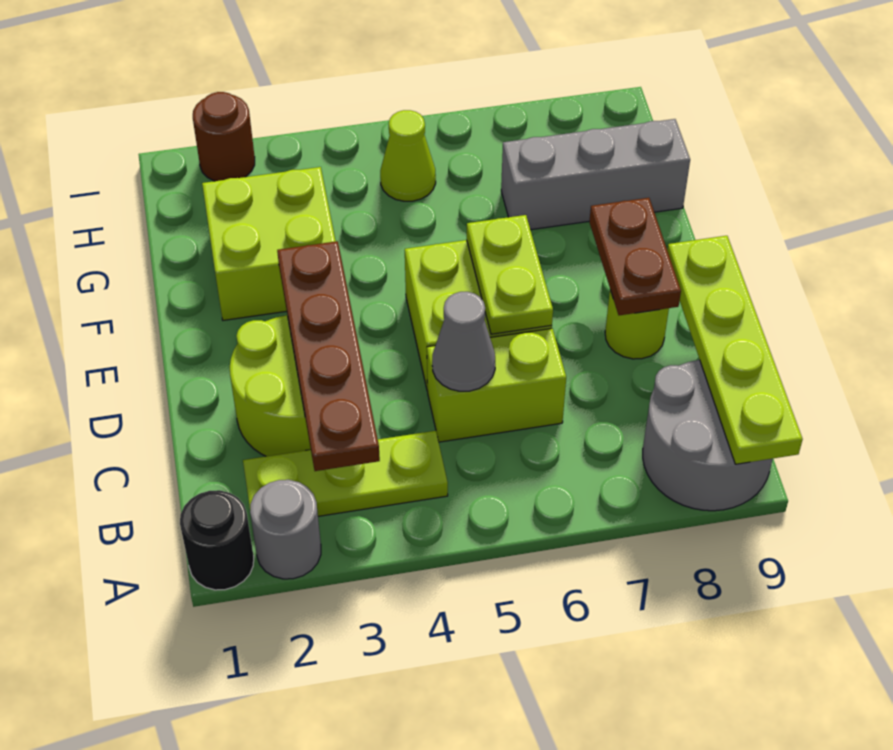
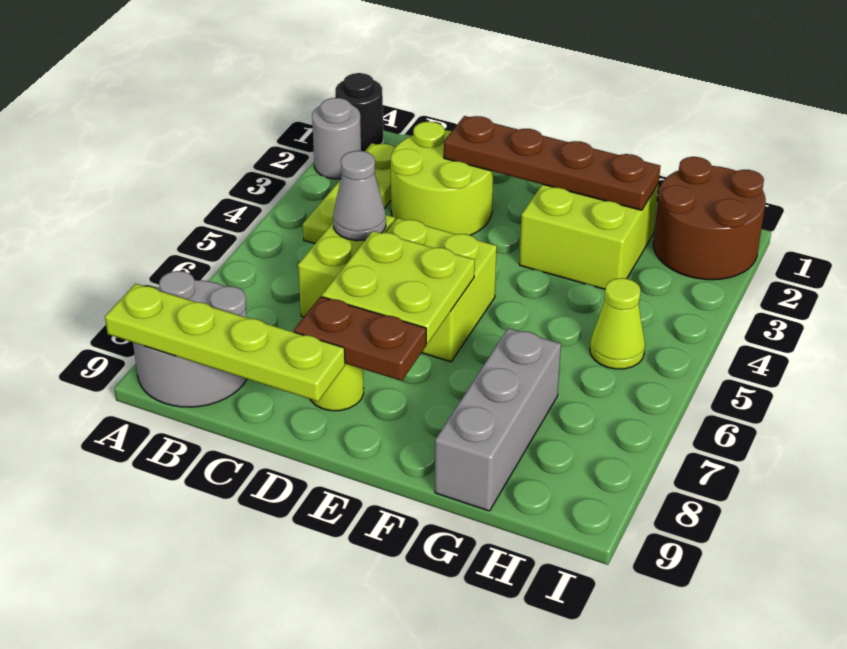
brown plate B3:E3 level 2 -> brown plate D2:G2 level 2
lime plate D6:E6 level 2 -> lime plate D6:E7 level 2
brown round brick I2 level 1 -> brown round brick H1:I2 level 1

